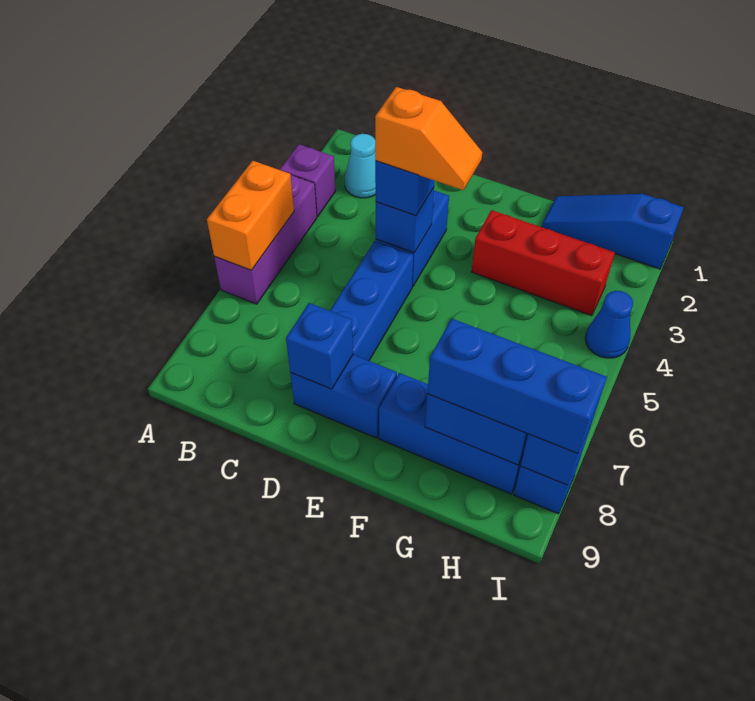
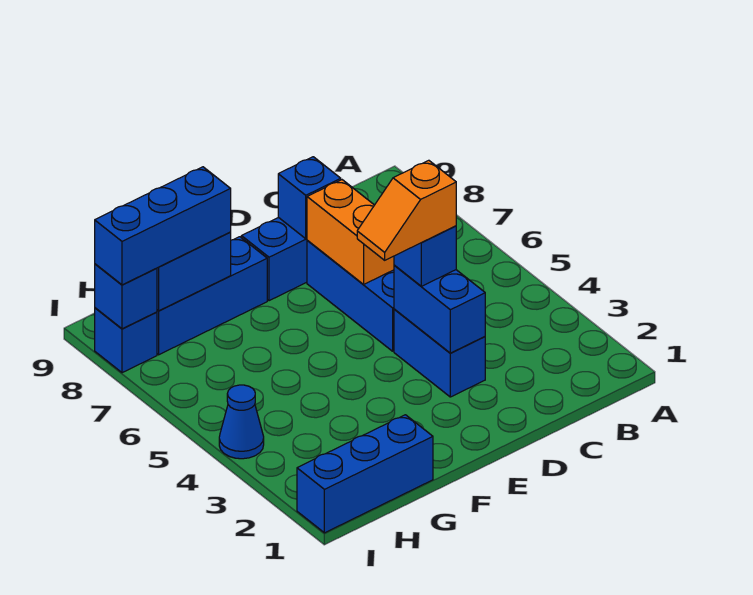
purple brick A3 level 1 -> none
purple brick A4:A6 level 1 -> none
orange brick A5:A6 level 2 -> orange brick D6:D7 level 2
cyan cone B2 level 1 -> none
blue brick D4 level 2 -> blue brick D3:D4 level 2
red brick F3:H3 level 1 -> none
blue slope G1:I1 level 1 top I -> blue brick G1:I1 level 1

